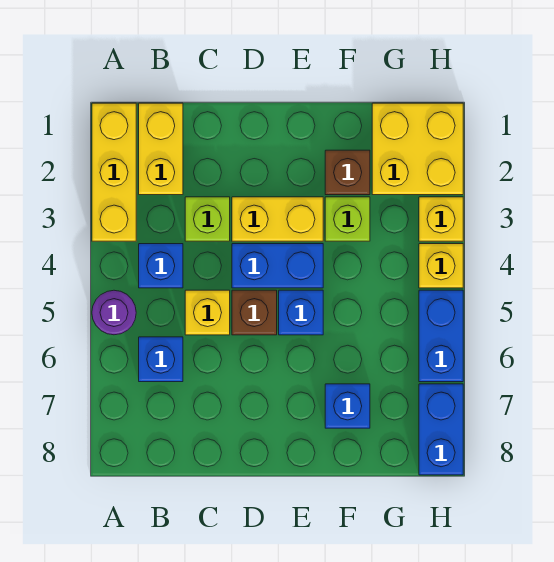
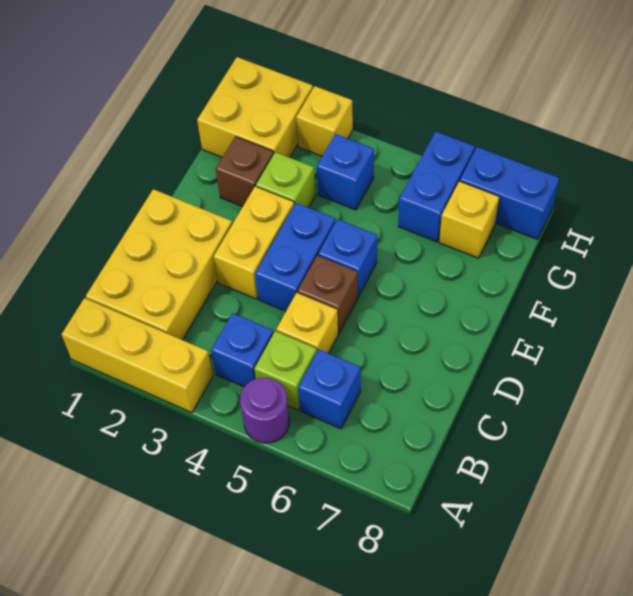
yellow brick B1:B2 level 1 -> yellow brick B1:D2 level 1
lime brick C3 level 1 -> lime brick B5 level 1
blue brick F7 level 1 -> blue brick G4 level 1
yellow brick H4 level 1 -> yellow brick G7 level 1
blue brick H5:H6 level 1 -> blue brick G6:H6 level 1

